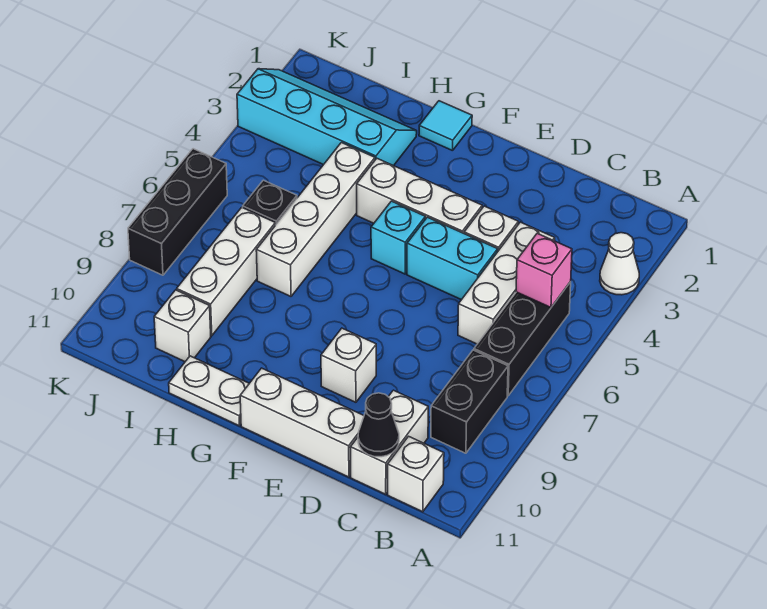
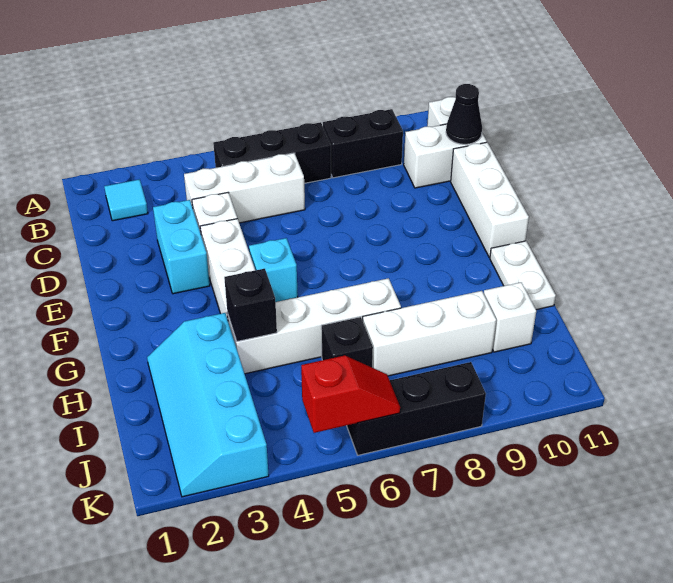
white cone A3 level 1 -> none
pink brick B5 level 2 -> none
cyan brick D5:E5 level 1 -> cyan brick D3:E3 level 1
white brick E9 level 1 -> none
cyan tile G1 level 1 -> cyan tile B2 level 1
none -> black brick H4 level 2
none -> red slope K5:K6 level 2 top 5

